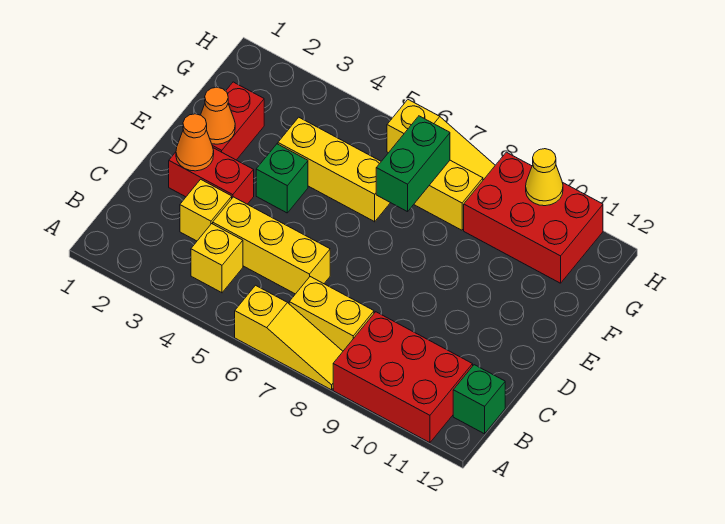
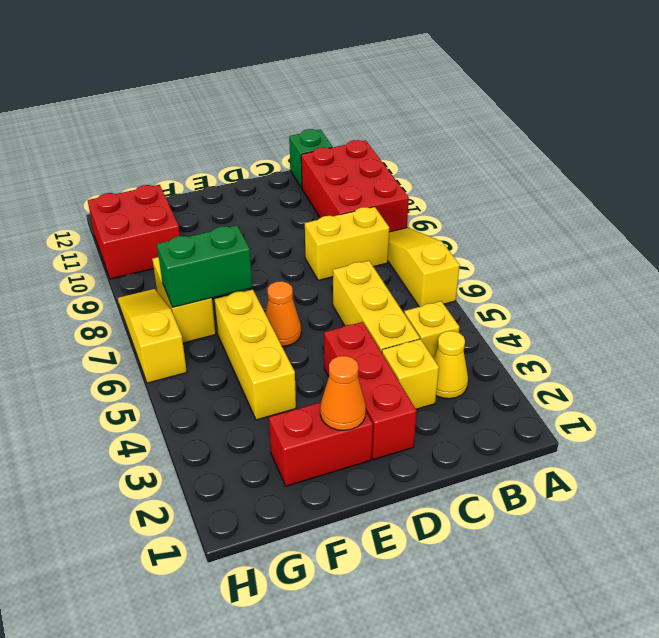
yellow brick B7:B8 level 1 -> yellow brick B8:C8 level 1
red brick D2:D3 level 1 -> red brick D2:D4 level 1
orange cone D2 level 2 -> orange cone E6 level 1
green brick E4 level 1 -> none
red brick G9:H11 level 1 -> red brick G10:H11 level 1
yellow cone H10 level 2 -> yellow cone B3 level 1

